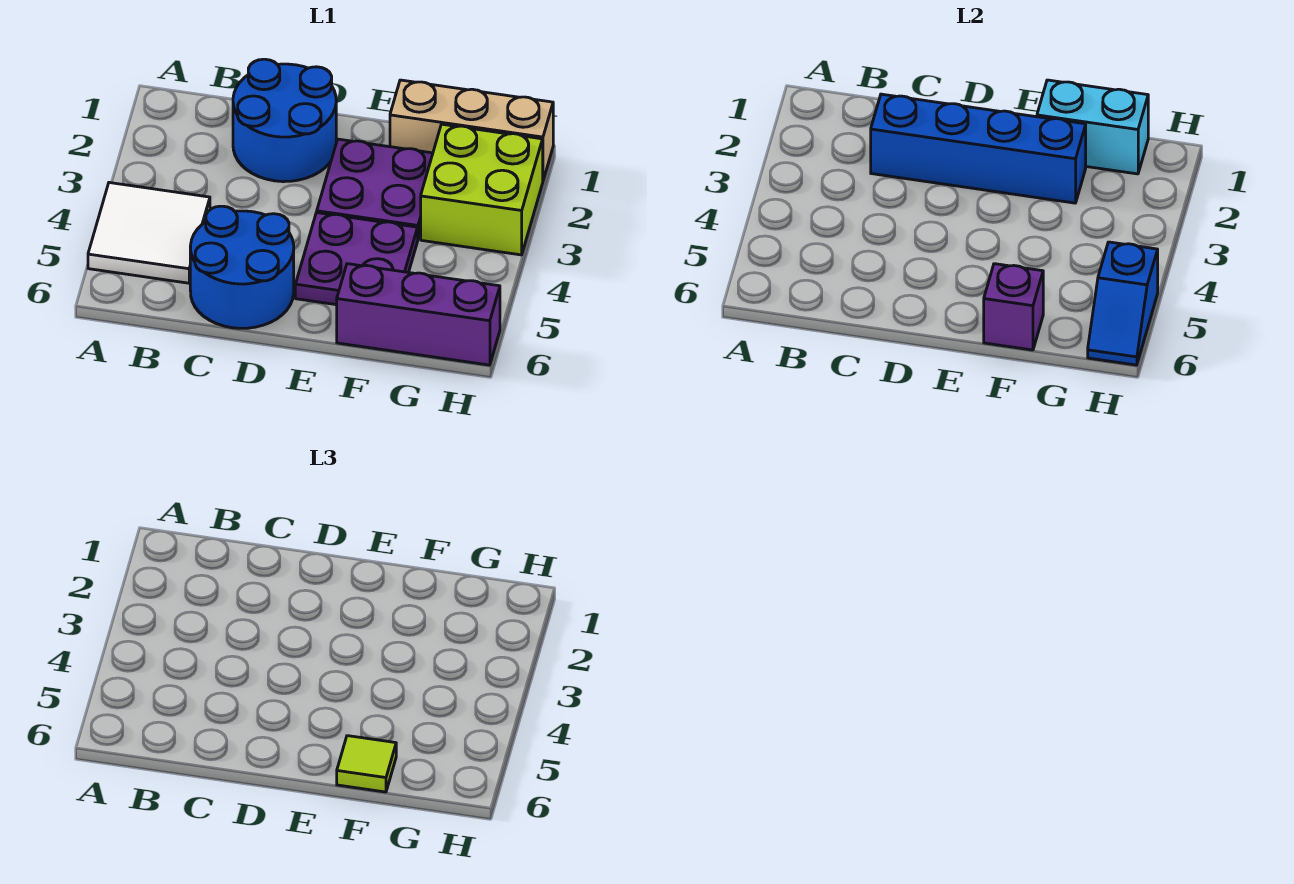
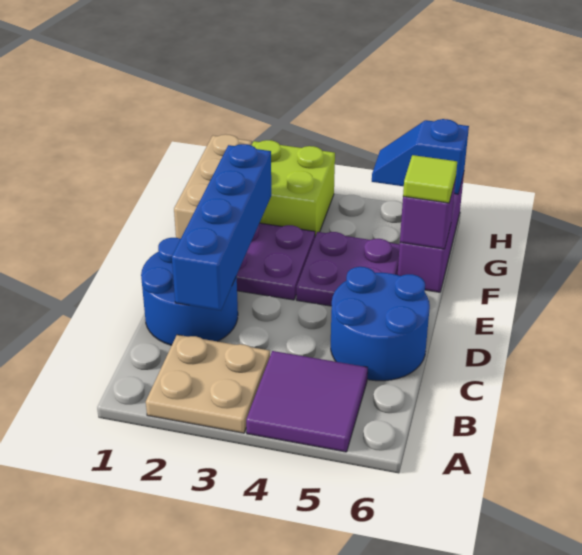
none -> tan plate A2:B3 level 1
white tile A4:B5 level 1 -> purple tile A4:B5 level 1
cyan brick F1:G1 level 2 -> none
blue slope H5:H6 level 2 top 5 -> blue slope H5:H6 level 2 top 6

